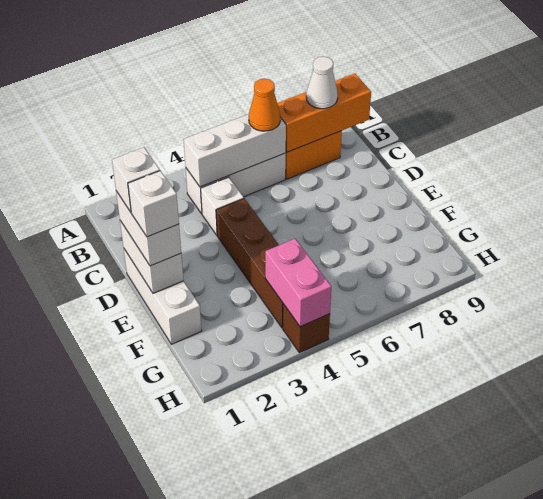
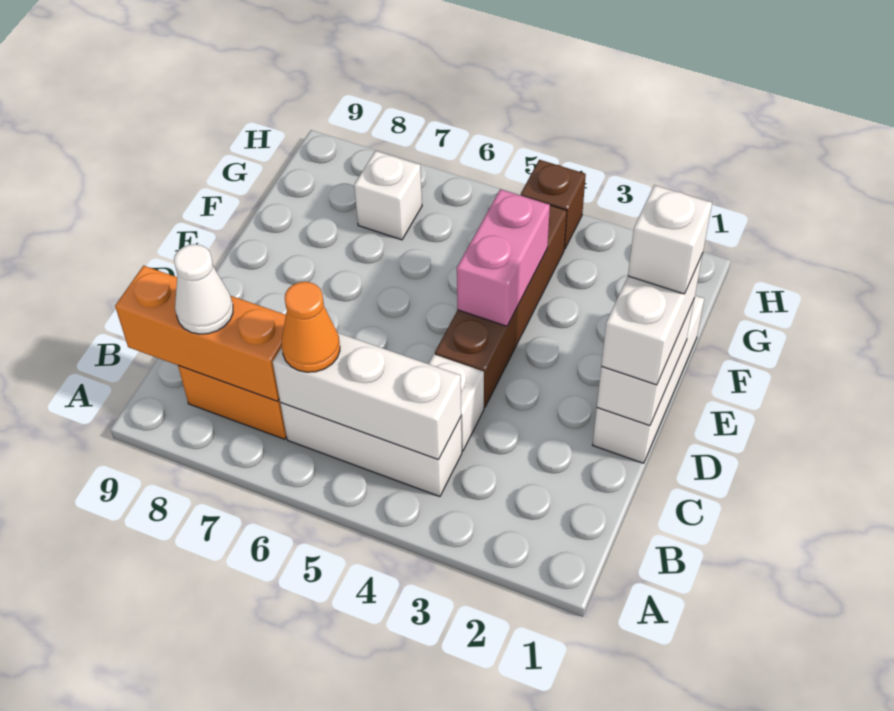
white brick D1 level 4 -> white brick G7 level 1
pink brick G4:H4 level 2 -> pink brick E4:F4 level 2

